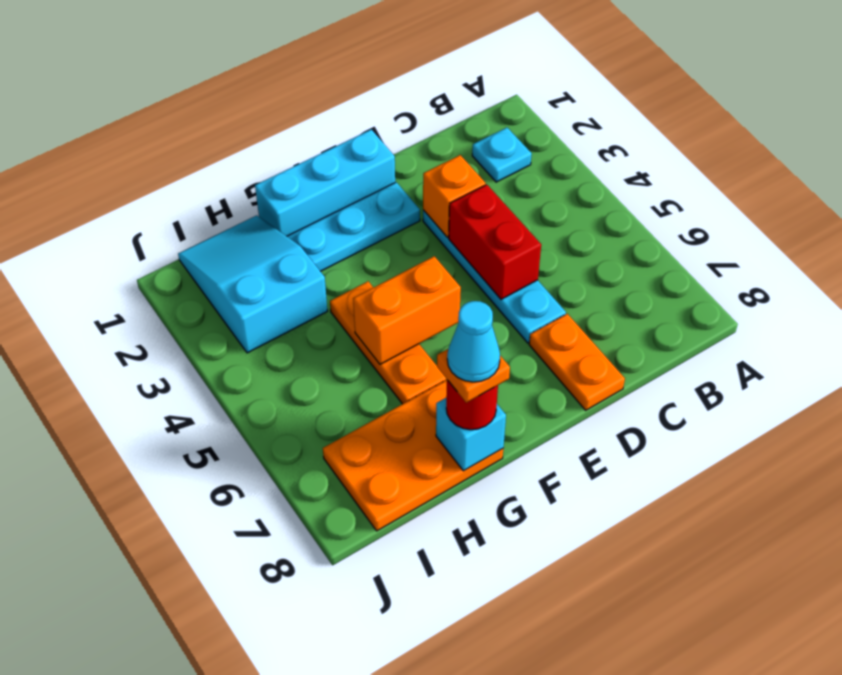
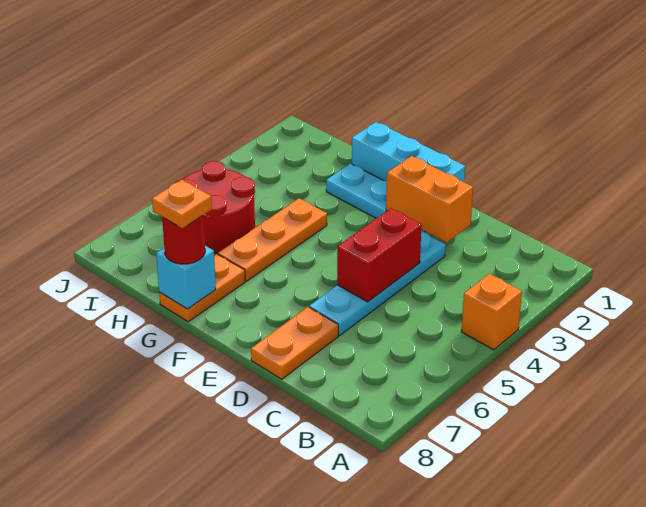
cyan plate B2 level 1 -> none
orange brick D3 level 2 -> orange brick A4 level 1
orange brick F5:G5 level 2 -> orange brick D2:E2 level 2
orange plate G7:I8 level 1 -> orange plate G7:G8 level 1
cyan cone G8 level 5 -> none
cyan slope H1:I3 level 1 top 3 -> none
none -> red round brick H5:I6 level 1

